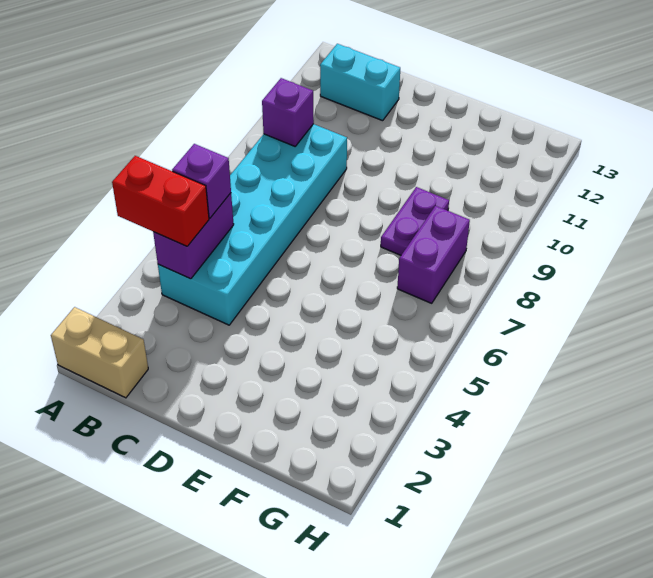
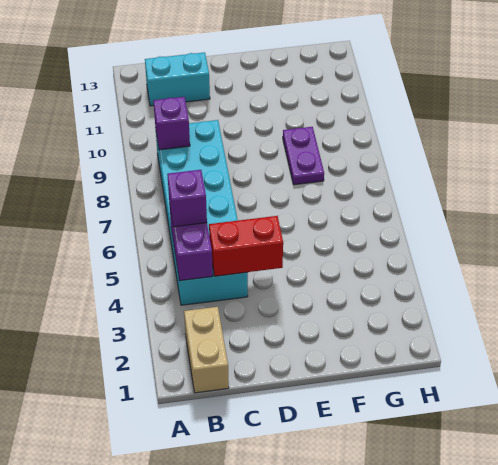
tan brick A1:B1 level 1 -> tan brick B1:B2 level 1
red brick A4:B4 level 3 -> red brick C4:D4 level 2
purple brick G7:G8 level 1 -> none

